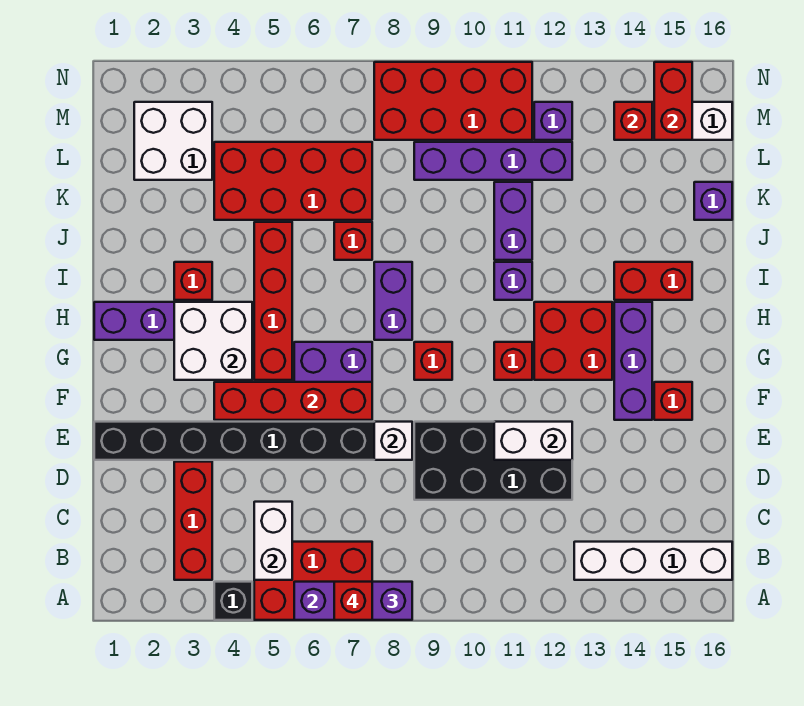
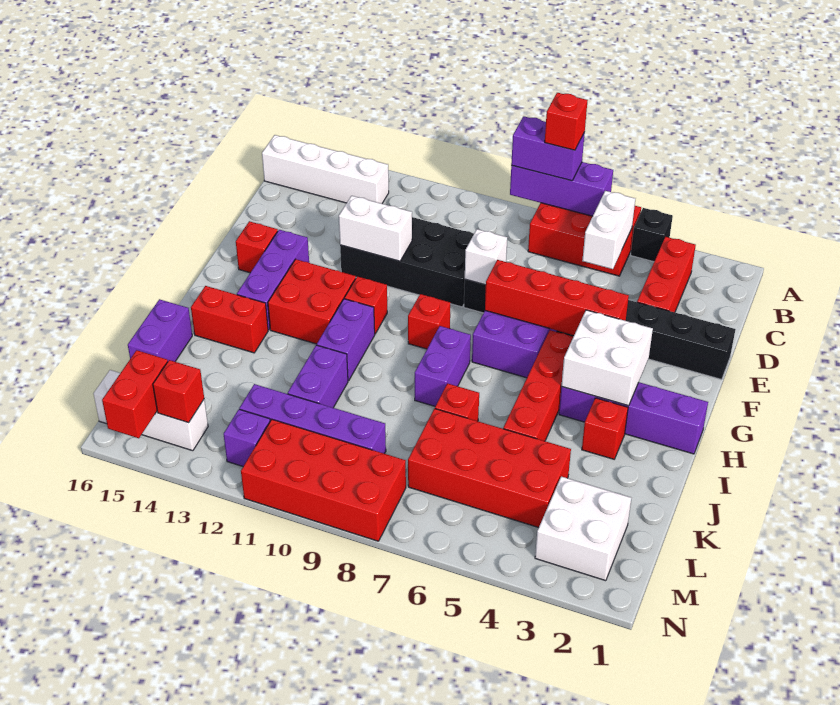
purple brick I11 level 1 -> purple brick H11:I11 level 1
purple brick K16 level 1 -> purple brick J16:K16 level 1

